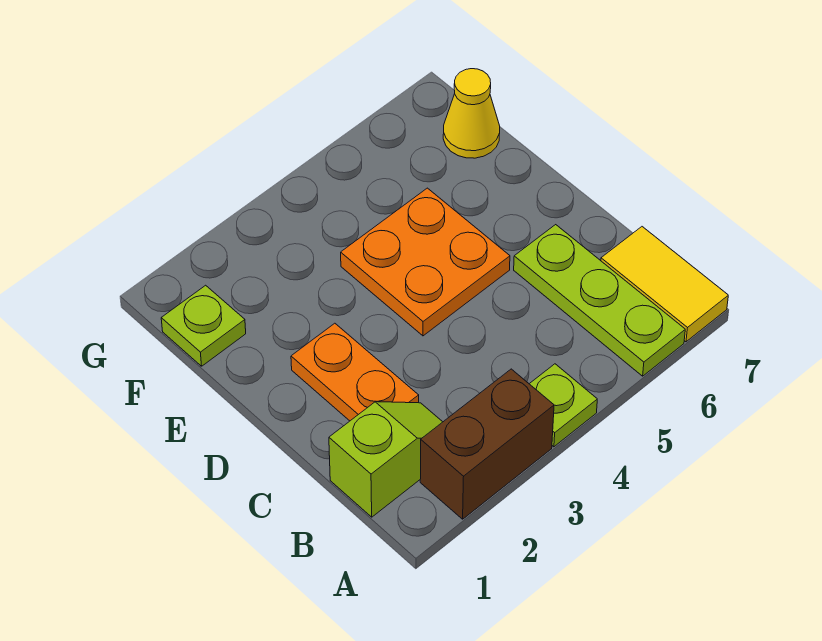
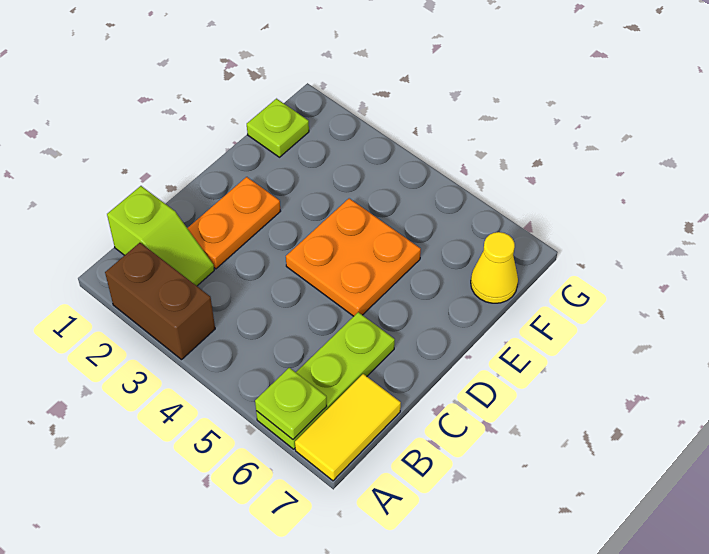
lime plate A4 level 1 -> lime plate A6 level 2

